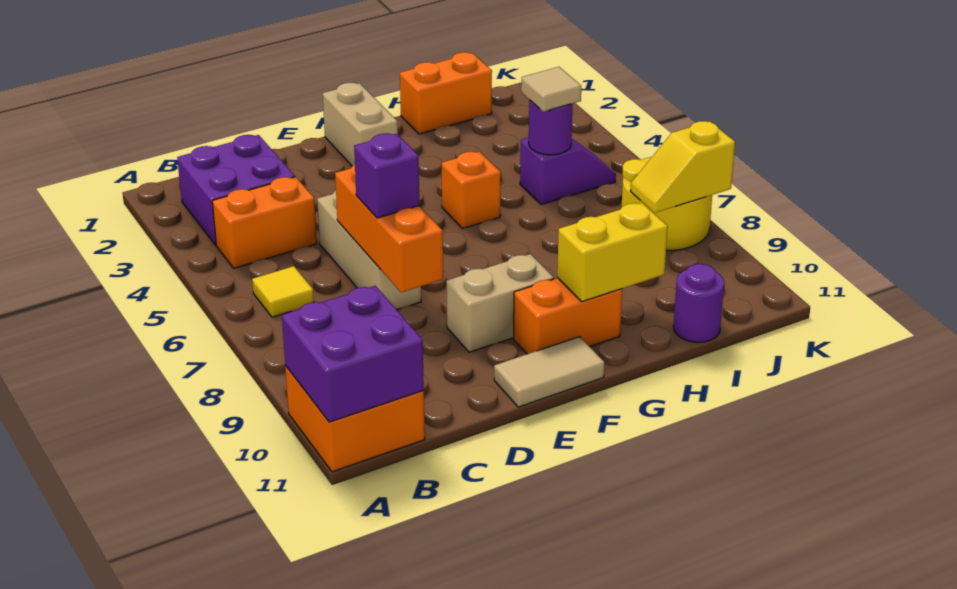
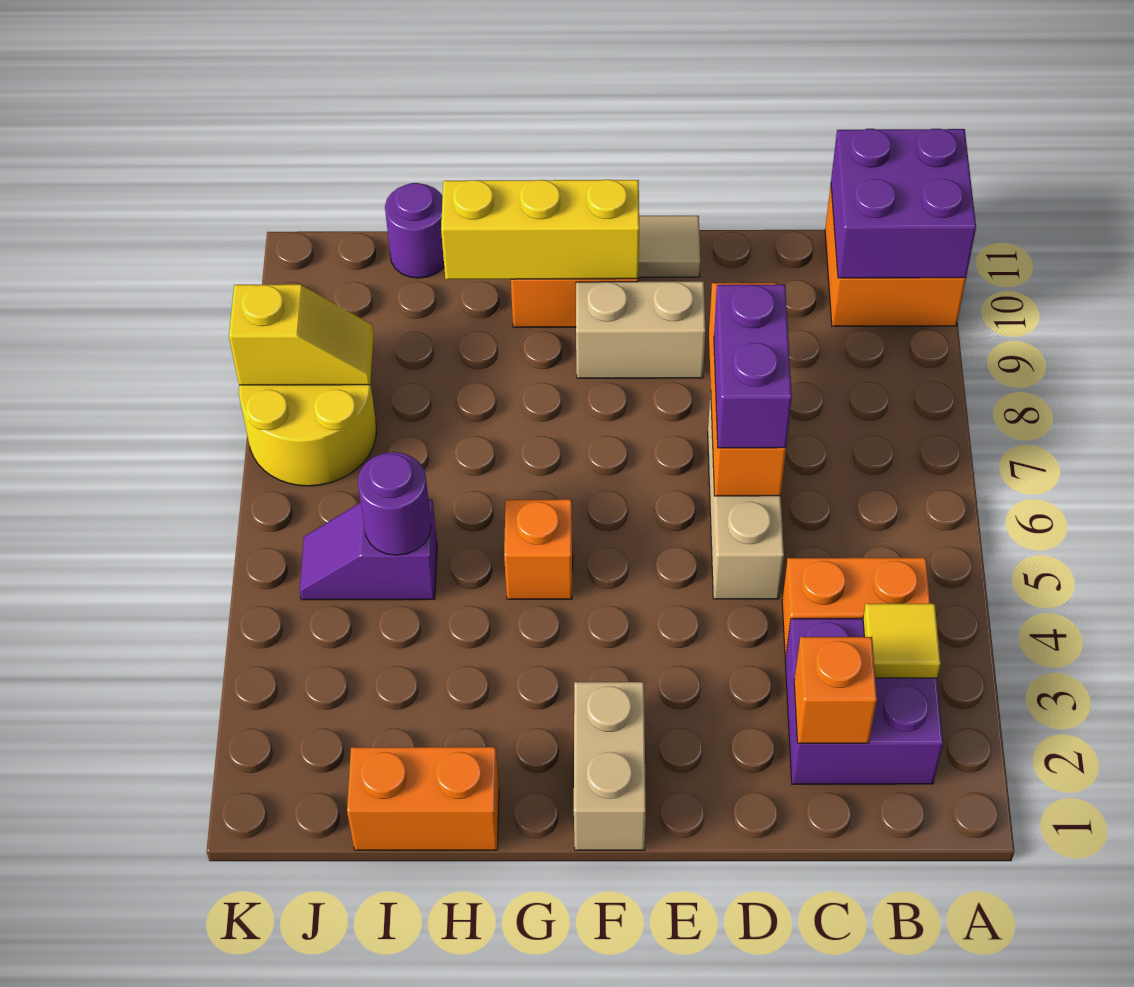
yellow tile B6 level 1 -> yellow tile B3 level 2
none -> orange brick C2 level 2
purple brick D7 level 3 -> purple brick D6:D7 level 3
yellow brick G10:H10 level 2 -> yellow brick F10:H10 level 2
tan tile I5 level 3 -> none

